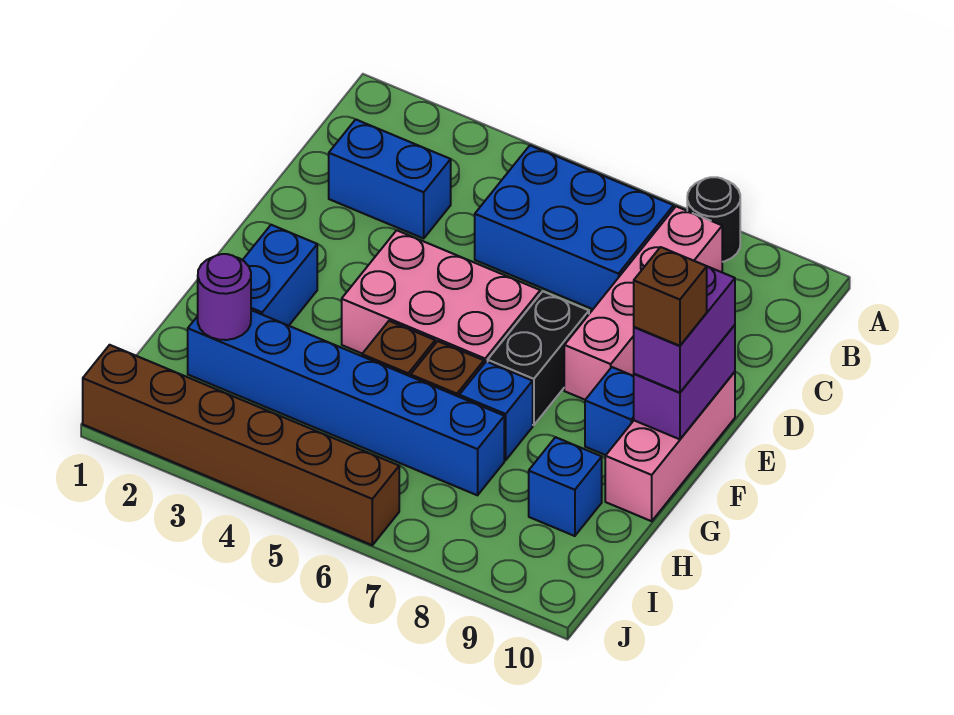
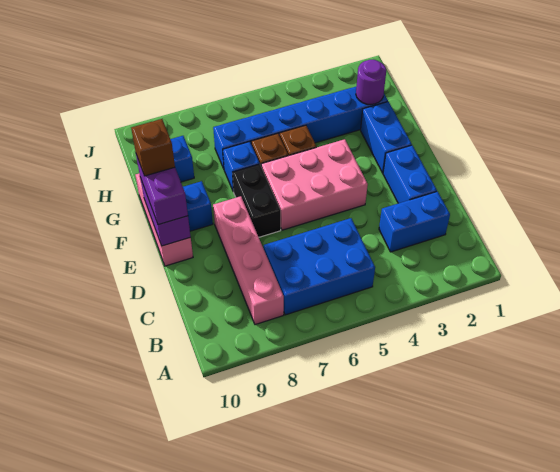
black round brick A8 level 1 -> none
none -> blue brick D2:E2 level 1
brown brick J1:J6 level 1 -> none

